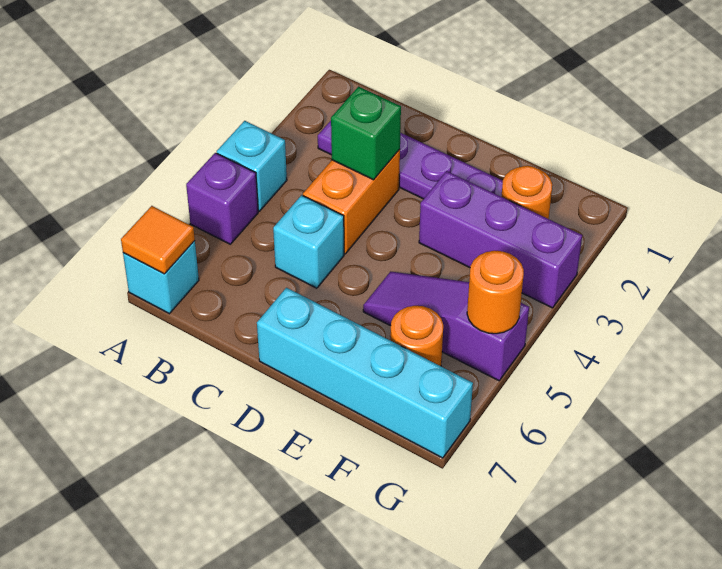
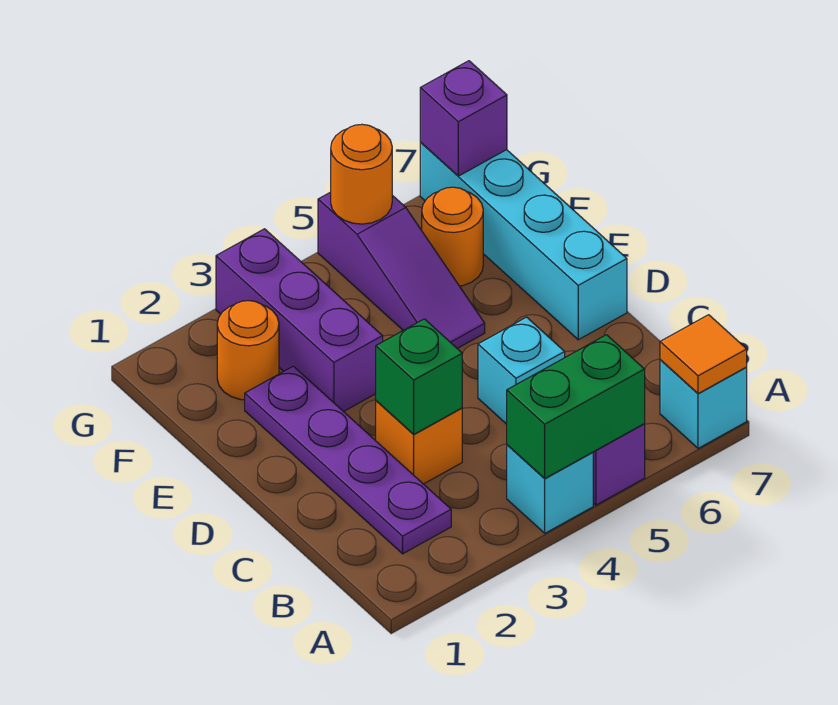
none -> green brick A4:A5 level 2
orange brick C3:C4 level 1 -> orange brick C3 level 1
none -> purple brick G7 level 2

